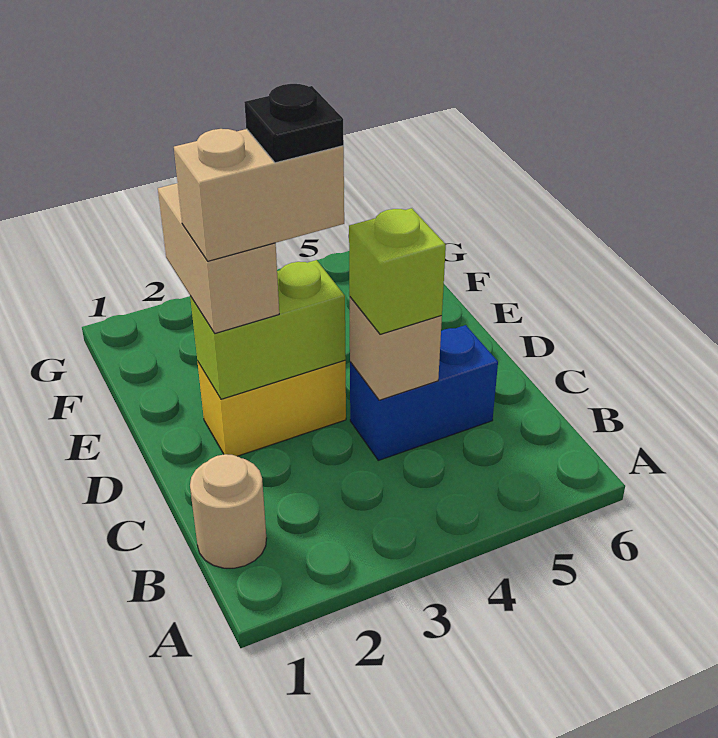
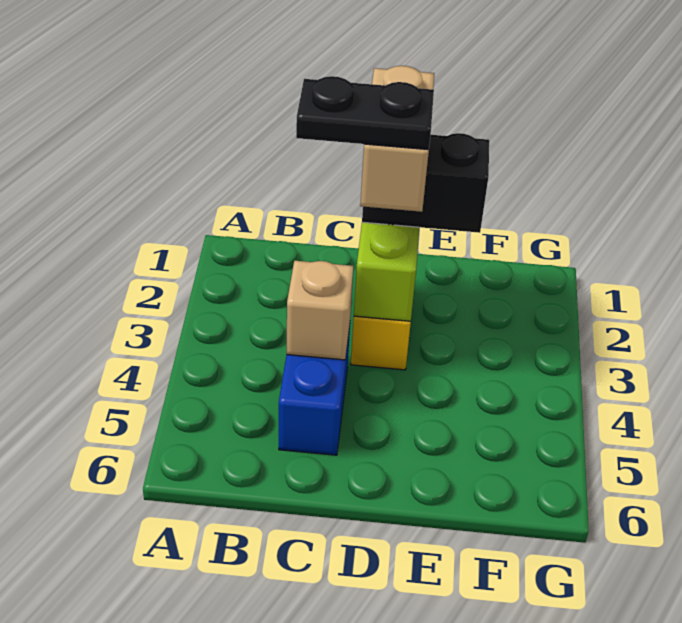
tan round brick B1 level 1 -> none
lime brick C4 level 3 -> none
tan brick D2:E2 level 3 -> black brick D2:E2 level 3
black plate D3 level 5 -> black plate C3:D3 level 5

